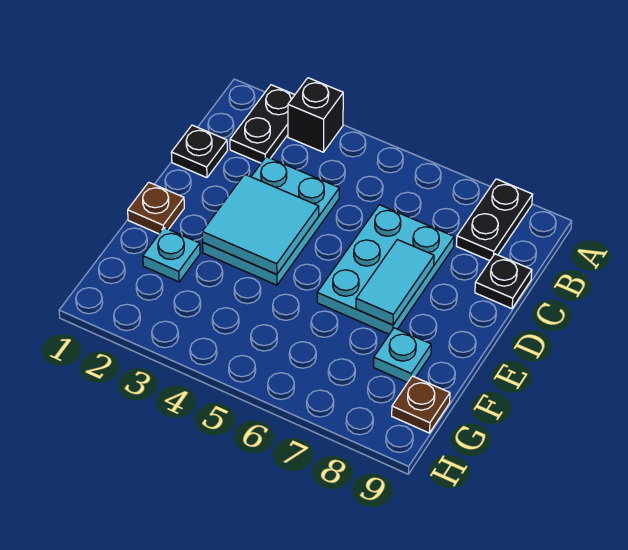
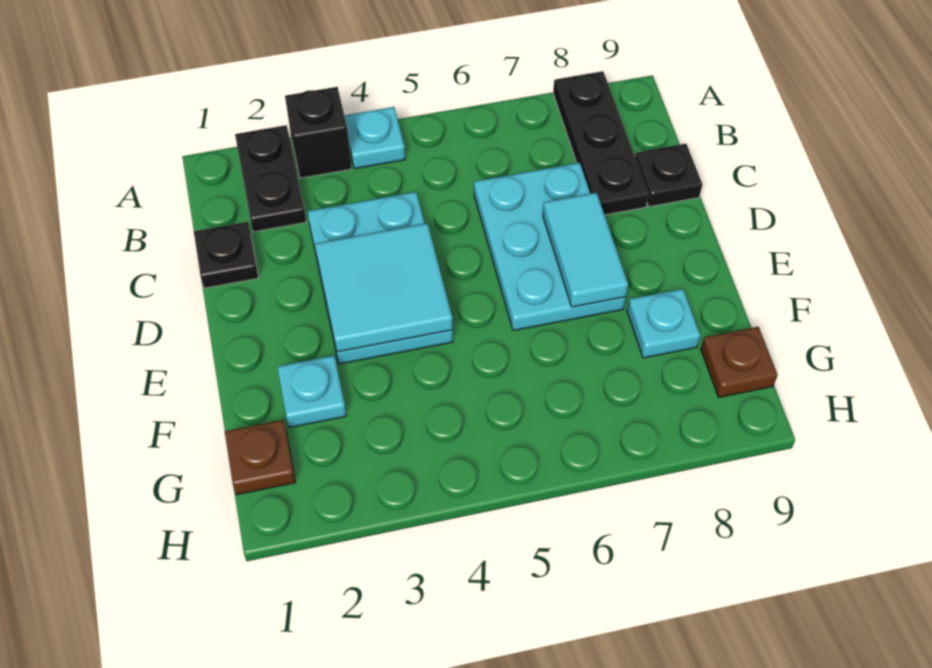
none -> cyan plate A4 level 1
black plate A8:B8 level 1 -> black plate A8:C8 level 1
brown plate E1 level 1 -> brown plate G1 level 1

